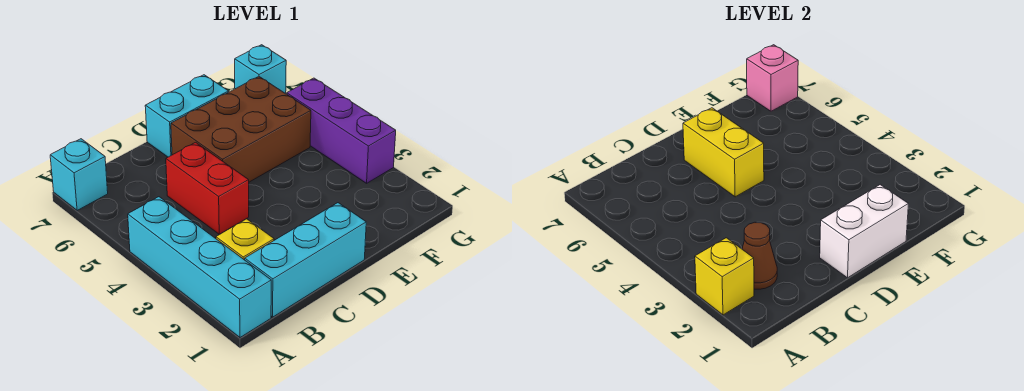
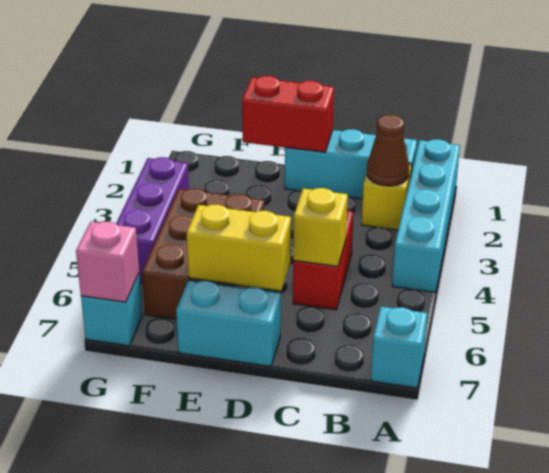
yellow brick A2 level 2 -> yellow brick C5 level 2
white brick D1:E1 level 2 -> red brick D1:E1 level 2
brown brick D5:F6 level 1 -> brown brick E4:F6 level 1
yellow brick D5:D6 level 2 -> yellow brick D6:E6 level 2

